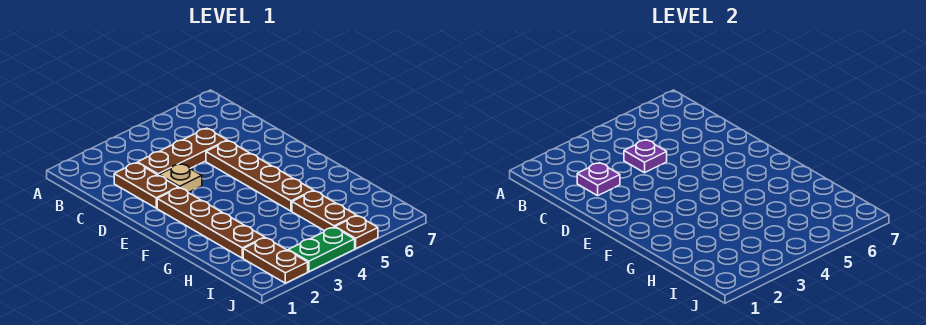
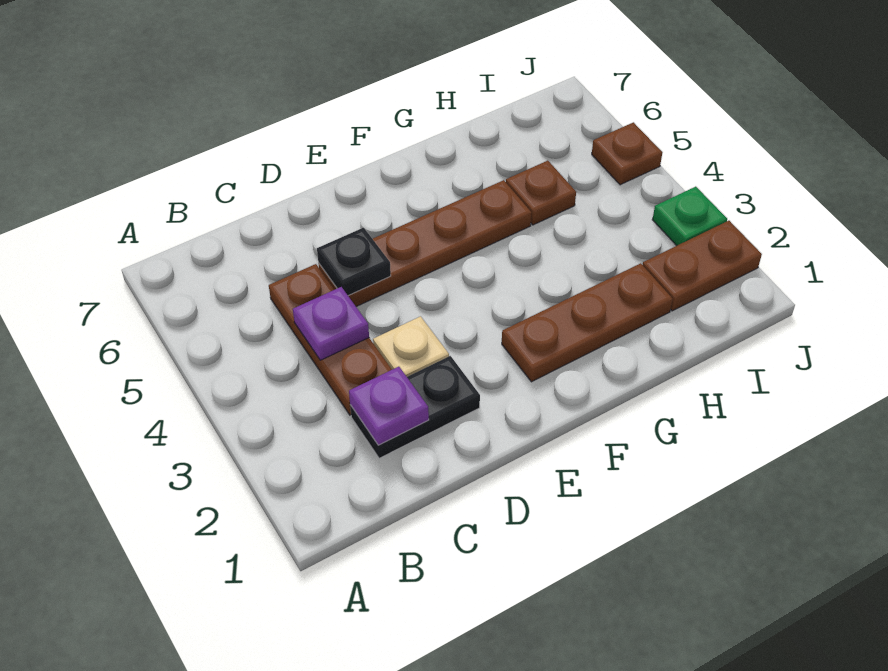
brown plate C2:D2 level 1 -> black plate C2:D2 level 1
none -> black plate D5 level 2
brown plate E2:H2 level 1 -> brown plate F2:H2 level 1
brown plate H5:I5 level 1 -> brown plate H5 level 1
green plate J3:J4 level 1 -> green plate J3 level 1

